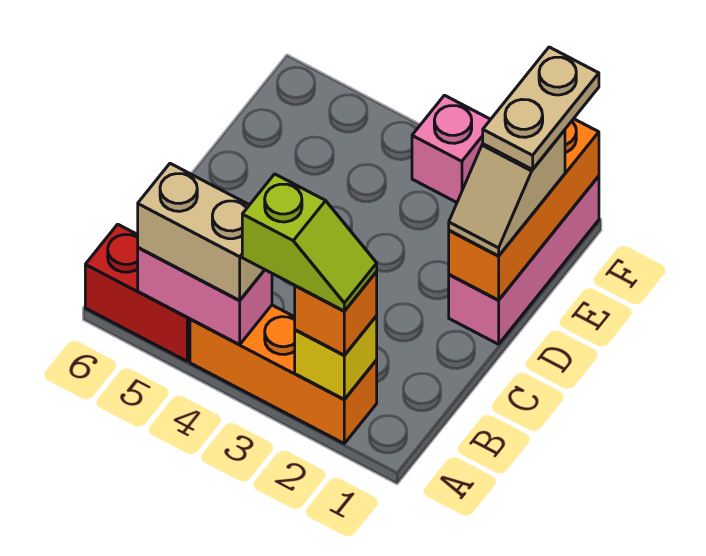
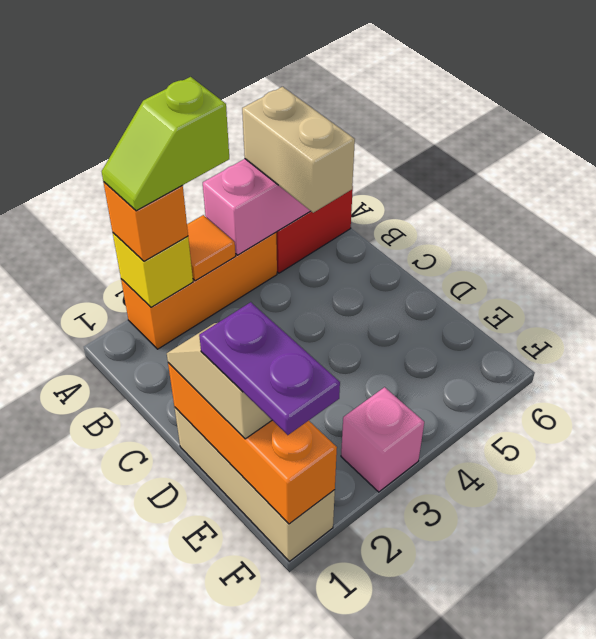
none -> orange tile A3 level 2
tan brick A4:A5 level 3 -> tan brick A5:B5 level 3
pink brick D1:F1 level 1 -> tan brick D1:F1 level 1
tan plate E1:F1 level 4 -> purple plate E1:F1 level 4

